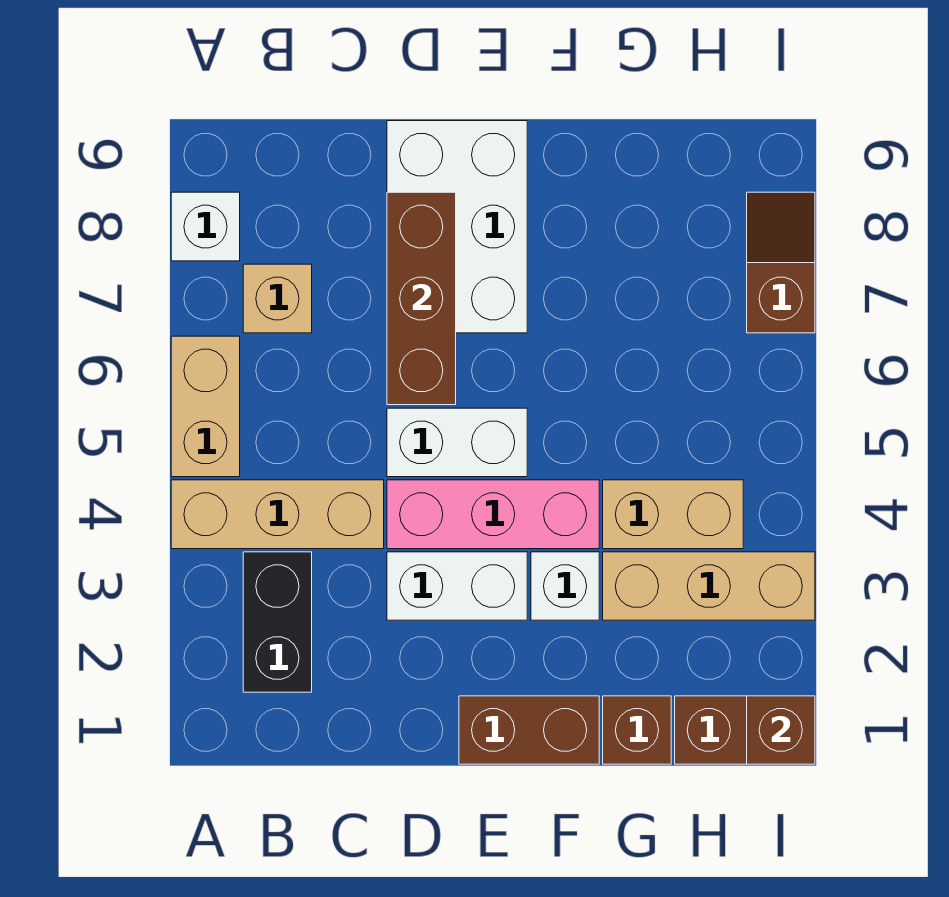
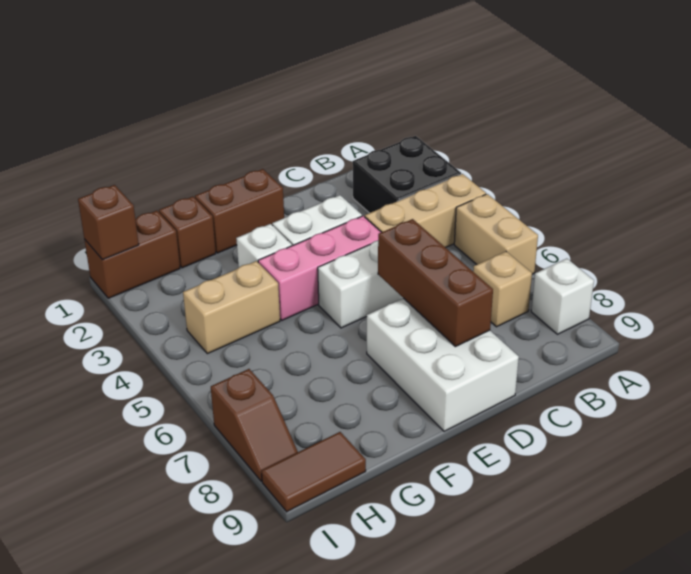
black brick B2:B3 level 1 -> black brick A2:B3 level 1
tan brick G3:I3 level 1 -> none
none -> brown tile H9:I9 level 1

